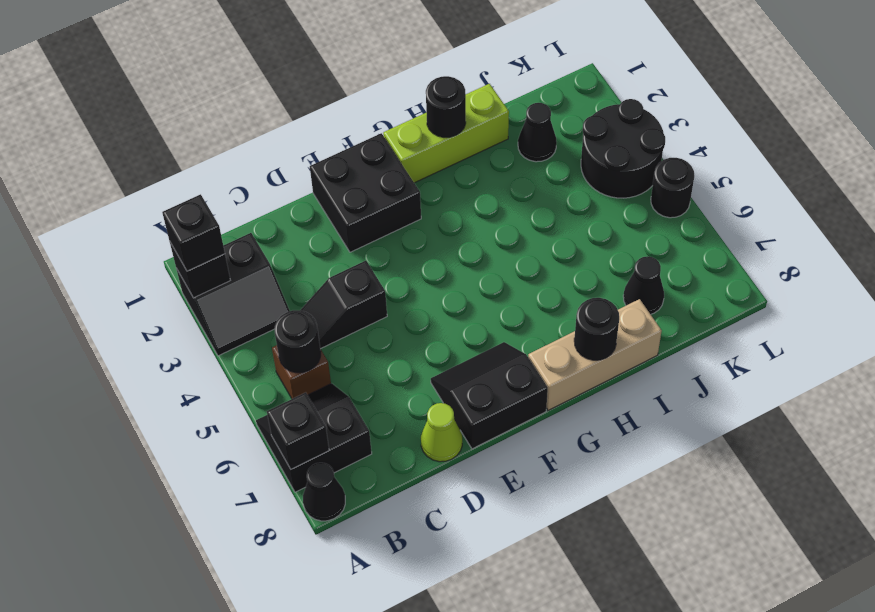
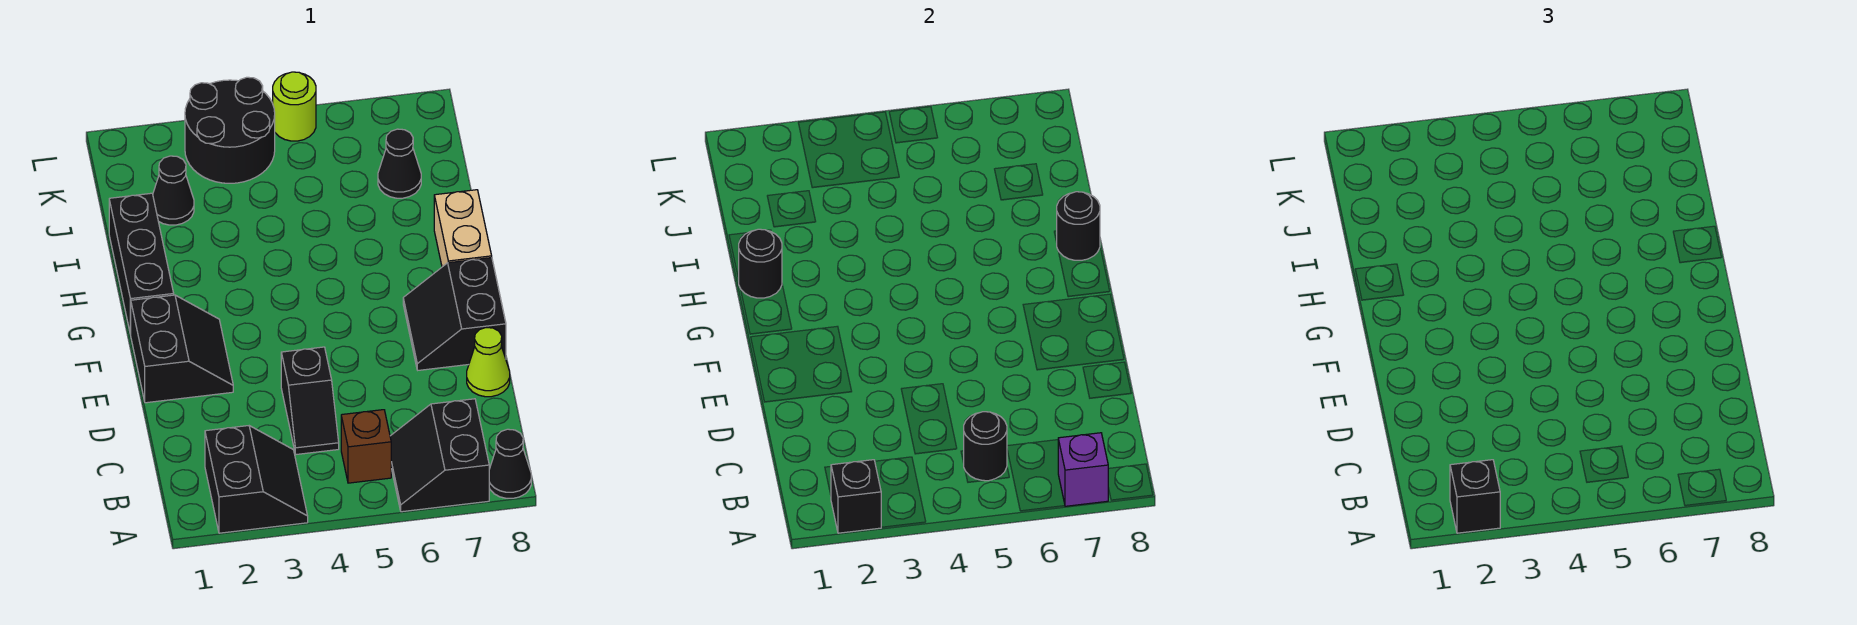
black brick A7 level 2 -> purple brick A7 level 2
black brick E1:F2 level 1 -> black slope E1:F2 level 1 top 1
lime brick G1:I1 level 1 -> black brick G1:I1 level 1
tan brick G8:I8 level 1 -> tan brick G8:H8 level 1
black round brick L5 level 1 -> lime round brick L5 level 1

